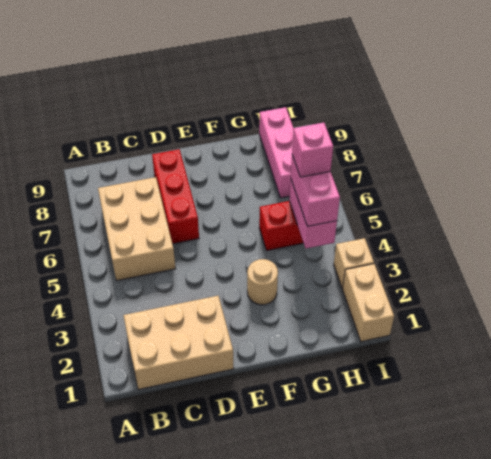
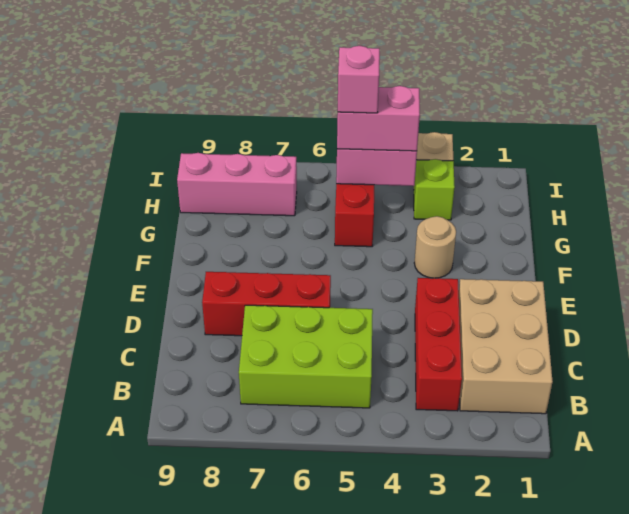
none -> red brick B3:D3 level 1
tan brick B5:C7 level 1 -> lime brick B5:C7 level 1
none -> lime brick H3 level 1
tan brick I1:I2 level 1 -> none

